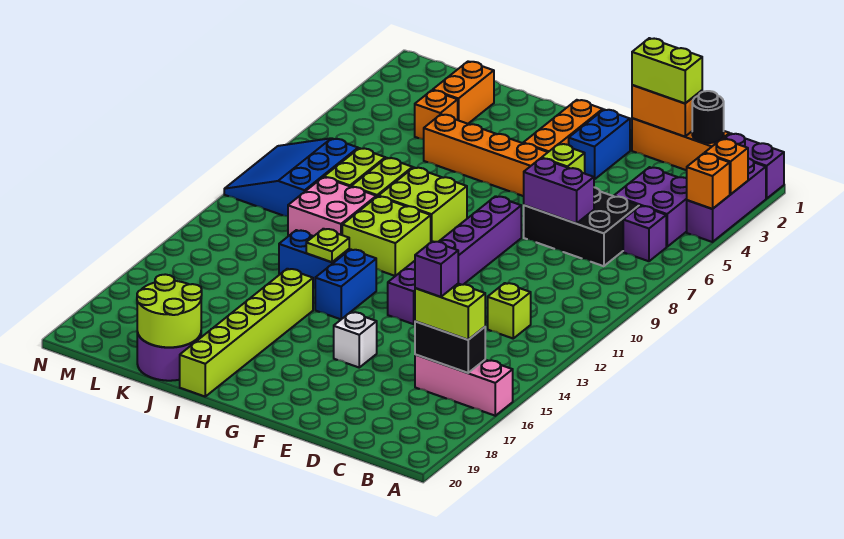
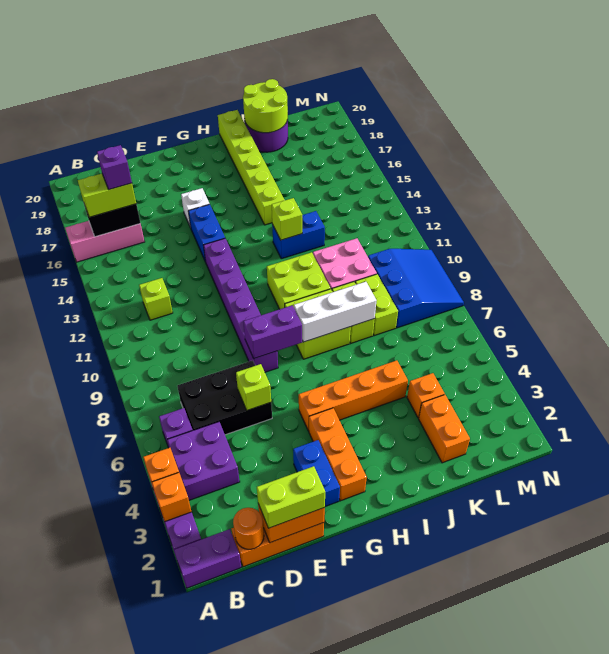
black round brick C1 level 2 -> orange round brick C1 level 2
purple brick D7:E7 level 2 -> purple brick F8:G8 level 2
none -> white brick H8:J8 level 2
blue brick H13:H14 level 1 -> blue brick F14:F15 level 1
lime plate I13 level 2 -> lime brick I13 level 2

